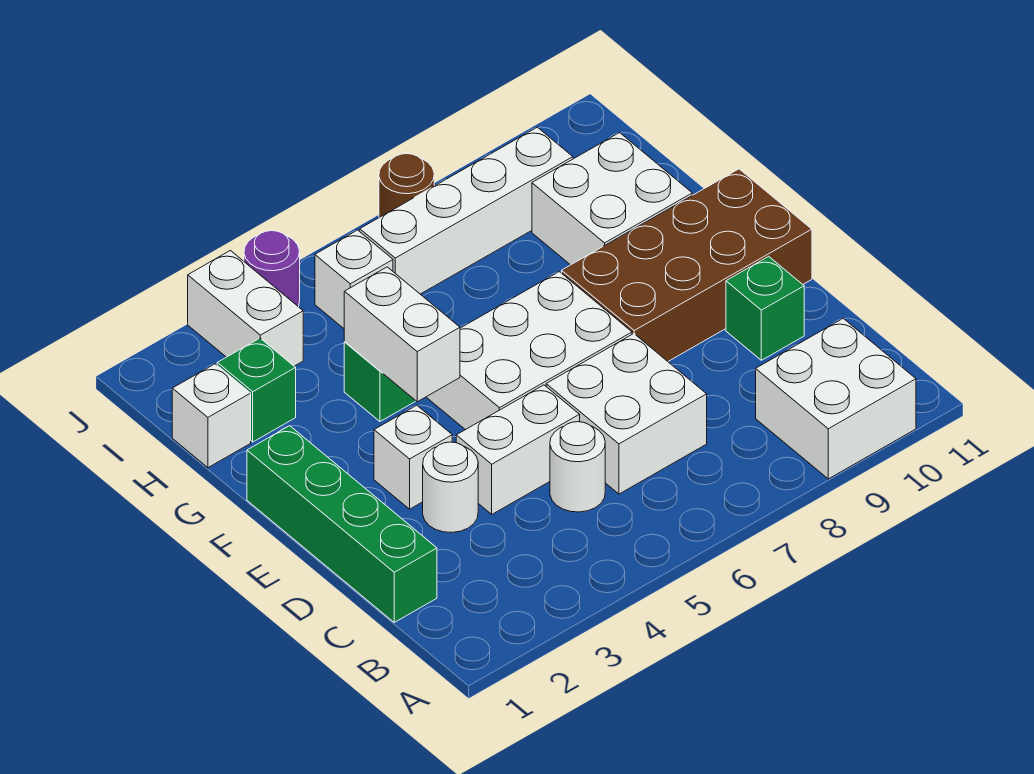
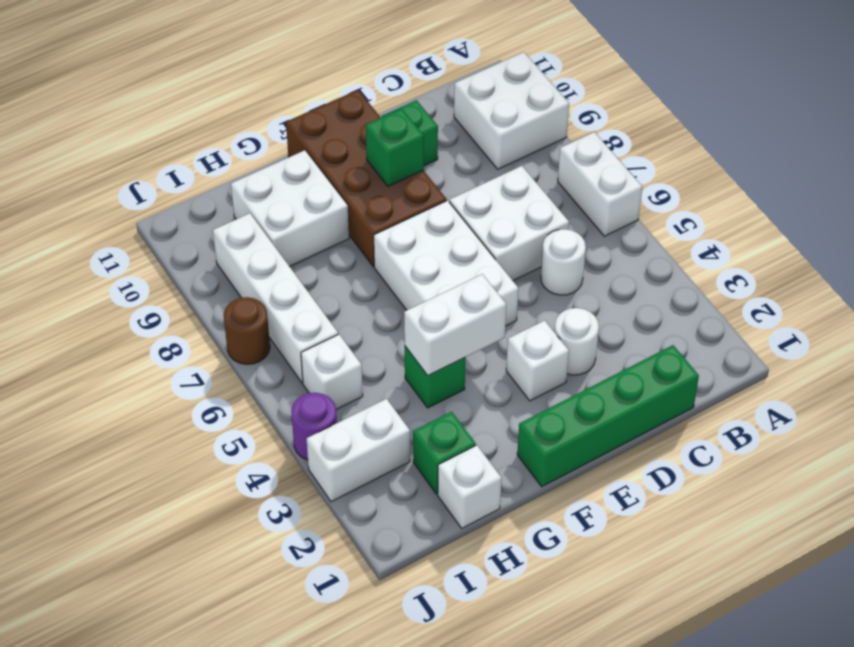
white brick D4:D5 level 1 -> white brick A6:A7 level 1
none -> green brick E9 level 2

